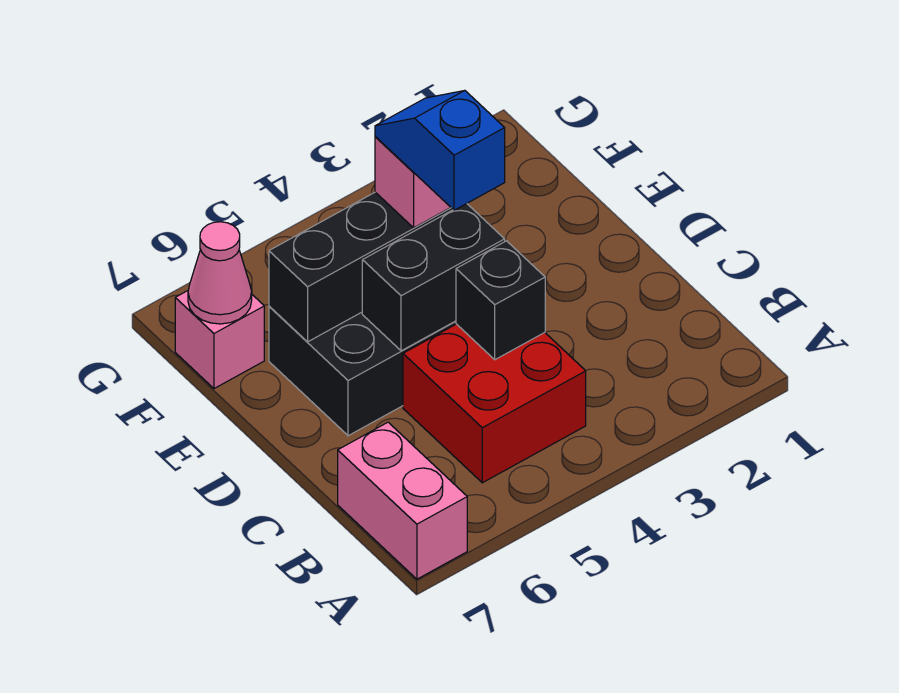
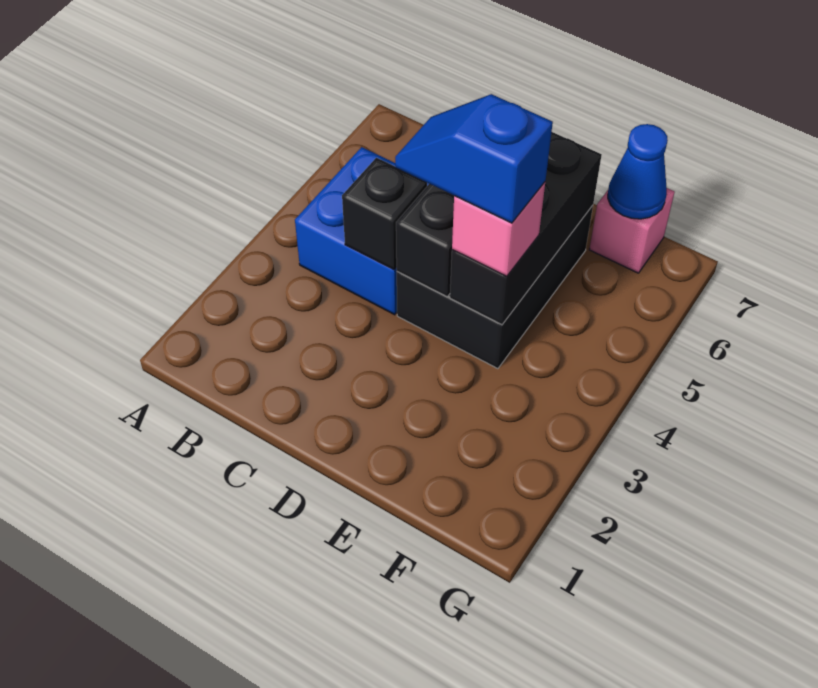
pink brick A7:B7 level 1 -> none
red brick B4:C5 level 1 -> blue brick B4:C5 level 1
blue slope D4:E4 level 4 top D -> blue slope D4:E4 level 4 top E
pink cone F7 level 2 -> blue cone F7 level 2

